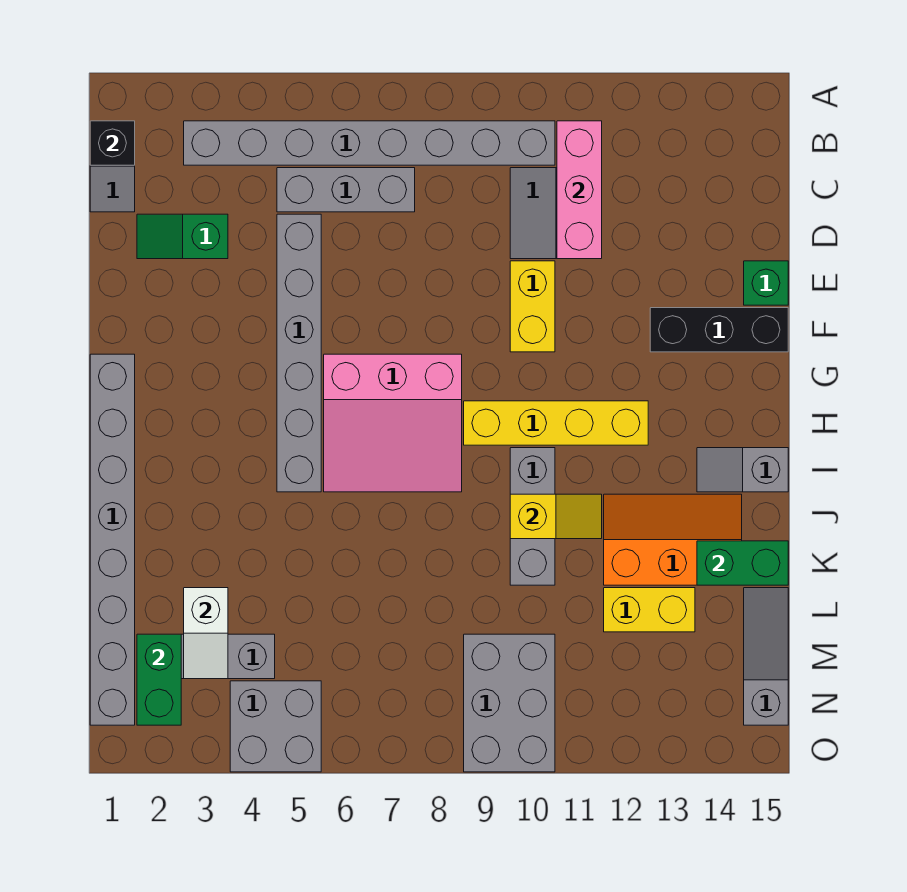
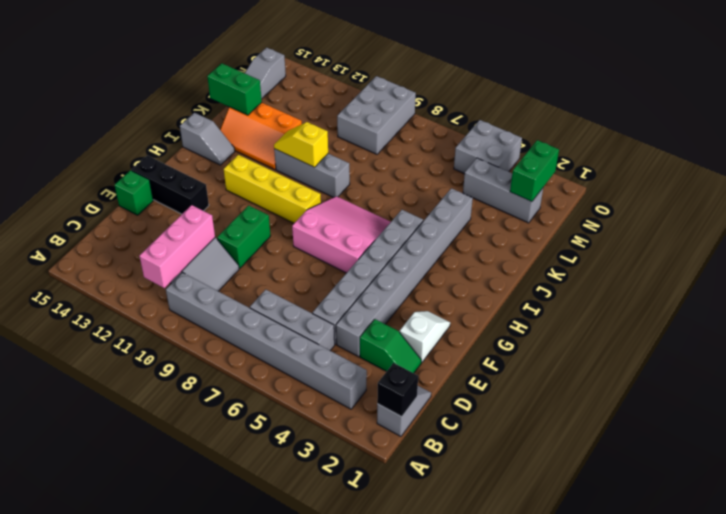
yellow brick E10:F10 level 1 -> green brick E10:F10 level 1
grey brick G1:N1 level 1 -> grey brick D4:K4 level 1
grey brick I10:K10 level 1 -> grey brick J9:J11 level 1
white slope L3:M3 level 2 top L -> white slope E2:F2 level 1 top E
yellow brick L12:L13 level 1 -> none

